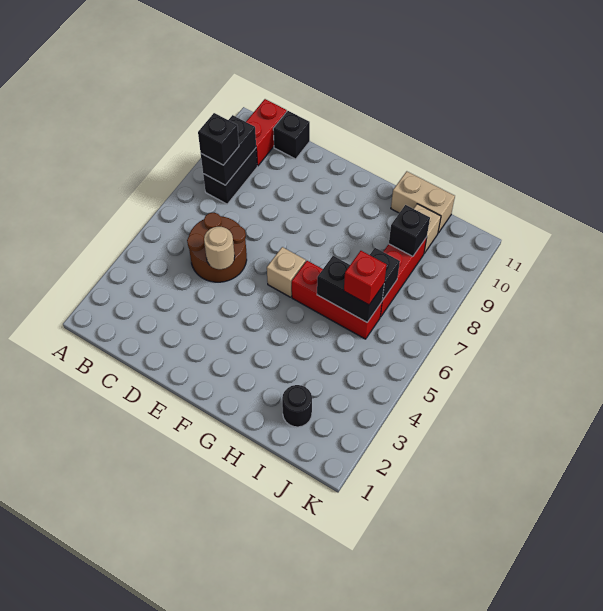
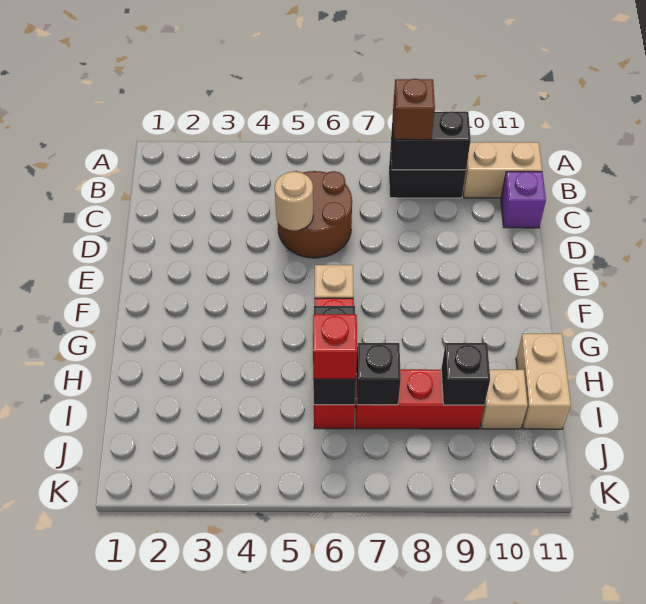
black brick B8 level 3 -> brown brick B8 level 3
red brick B10:B11 level 1 -> tan brick B10:B11 level 1
black brick C11 level 1 -> purple brick C11 level 1
black round brick I2 level 1 -> none

